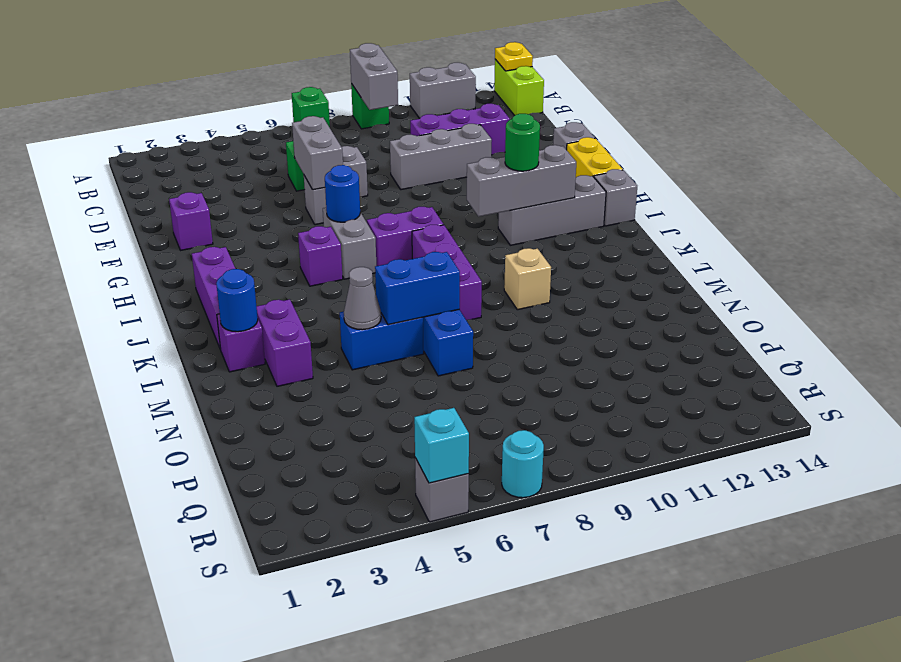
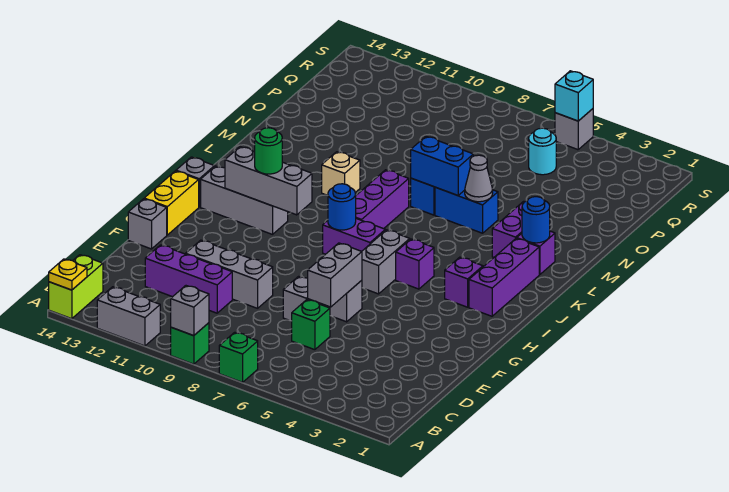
grey brick A9:B9 level 2 -> grey brick A9 level 2
purple brick F2 level 1 -> purple brick I3 level 1
blue round brick H6 level 2 -> blue round brick I8 level 2
cyan round brick S7 level 1 -> cyan round brick Q5 level 1

